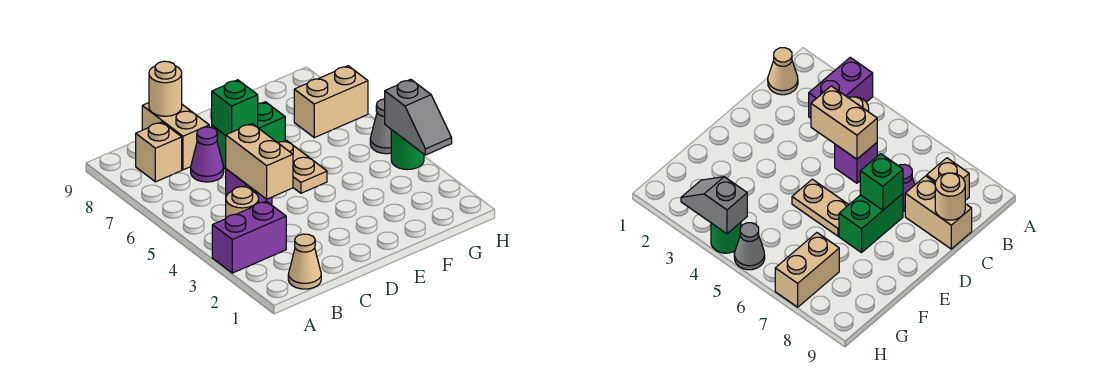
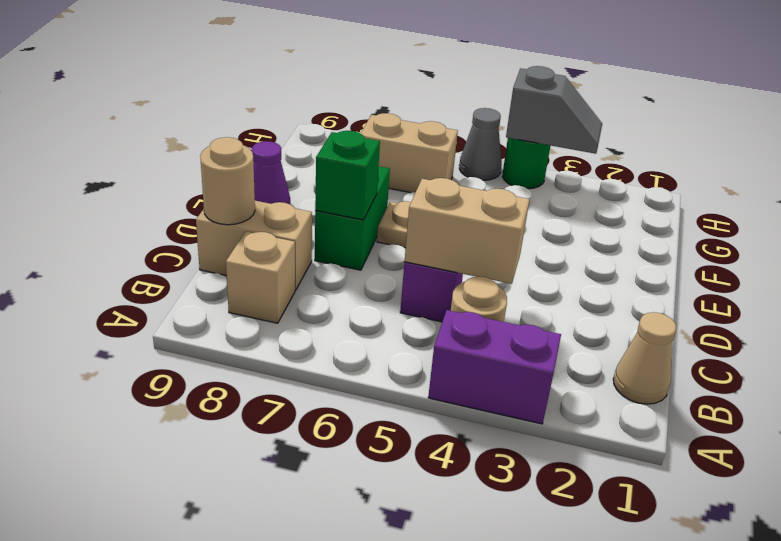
purple brick A3:B3 level 1 -> purple brick A3:A4 level 1
purple cone C7 level 1 -> purple cone E9 level 1
tan brick G7:H7 level 1 -> tan brick G6:G7 level 1

